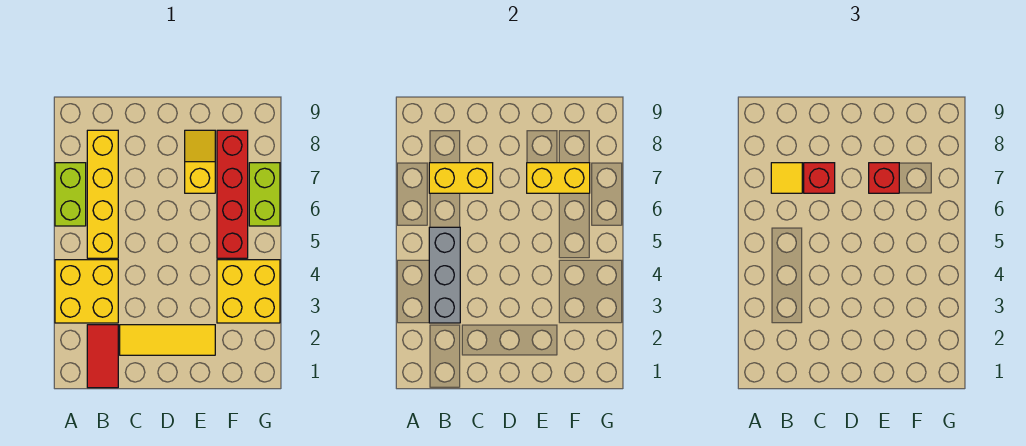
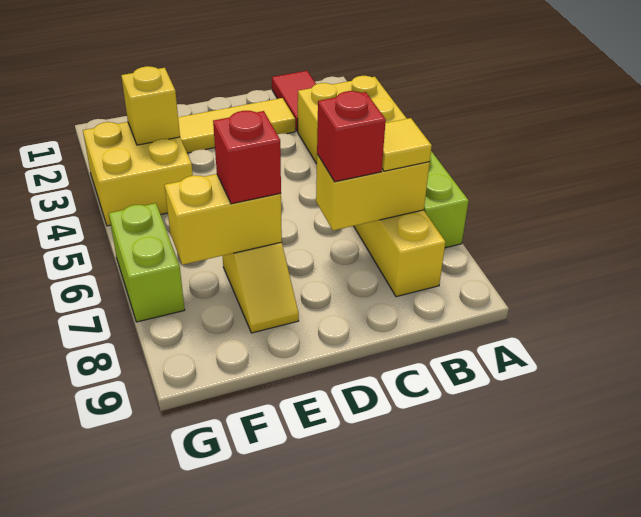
grey brick B3:B5 level 2 -> none
none -> yellow brick F3 level 2
red brick F5:F8 level 1 -> none

